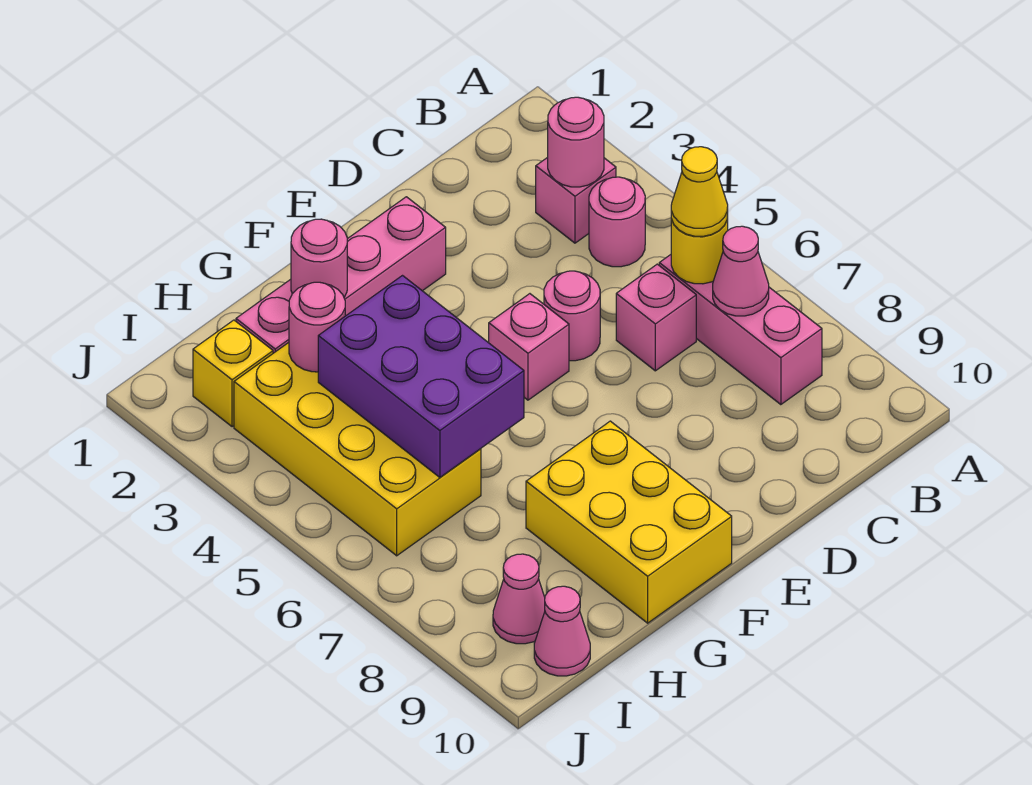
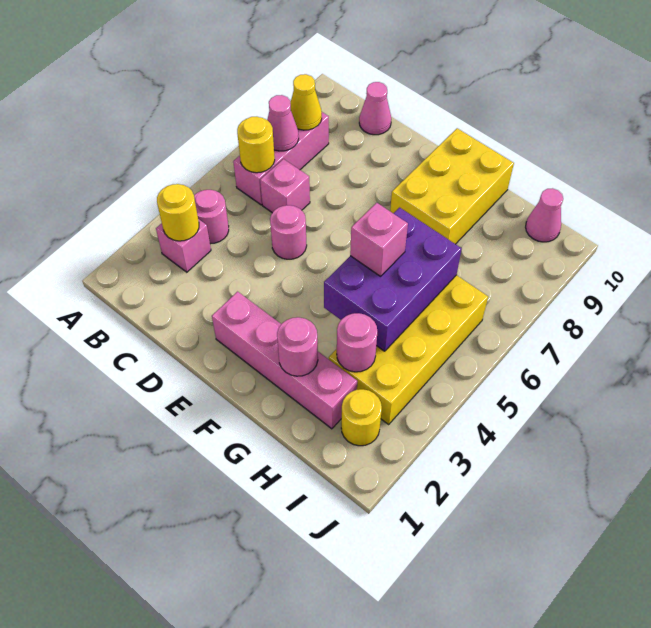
pink round brick B3 level 2 -> yellow round brick B3 level 2
yellow cone B6 level 3 -> yellow cone B8 level 2
pink brick E5 level 1 -> pink brick G5 level 3
yellow brick I2 level 1 -> yellow round brick I2 level 1
pink cone I9 level 1 -> pink cone C10 level 1

